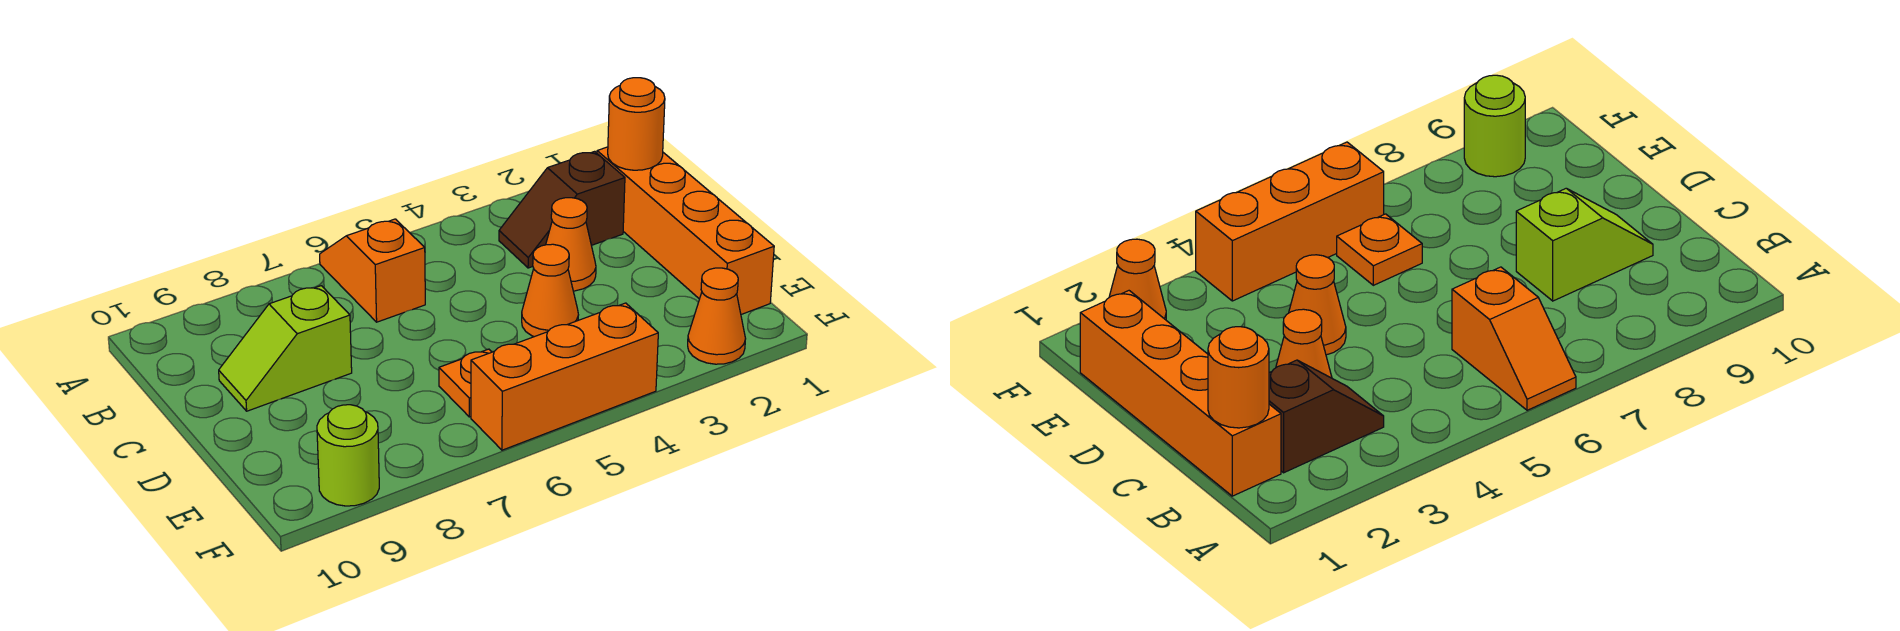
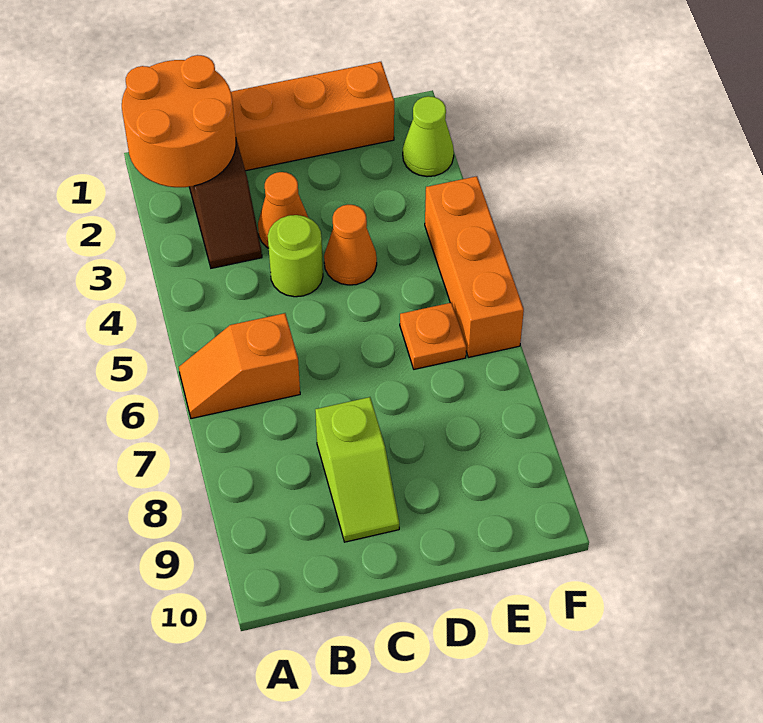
orange round brick B1 level 2 -> orange round brick A1:B2 level 2
orange cone F2 level 1 -> lime cone F2 level 1
lime round brick F9 level 1 -> lime round brick C4 level 1

